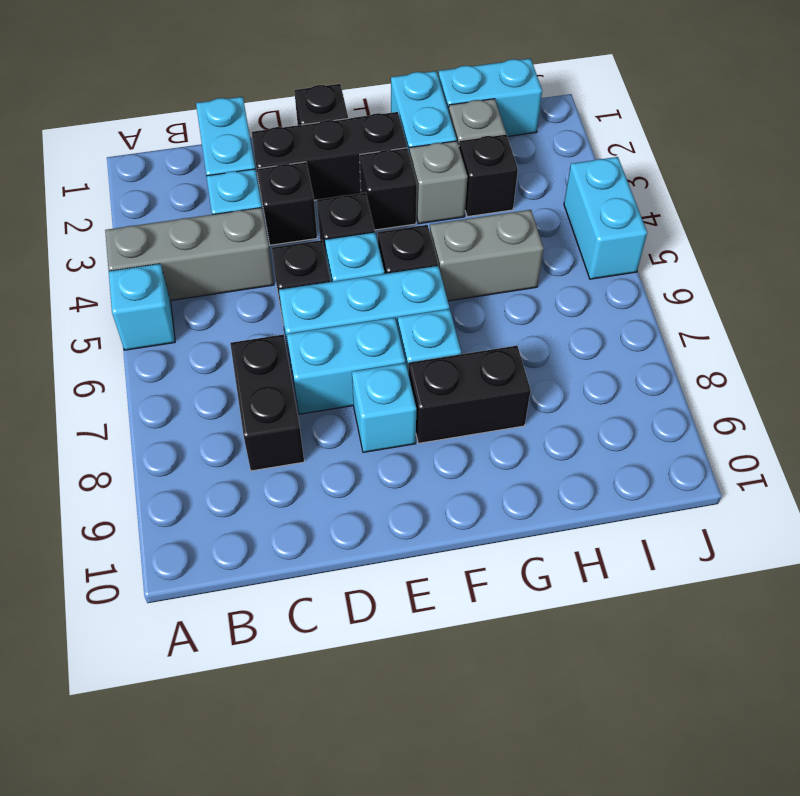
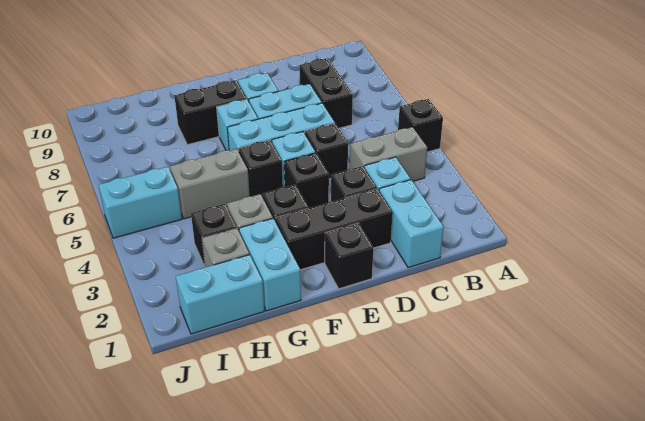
grey brick A4:C4 level 1 -> grey brick B4:C4 level 1
cyan brick A5 level 1 -> black brick A5 level 1
cyan brick J4:J5 level 1 -> cyan brick I5:J5 level 1

